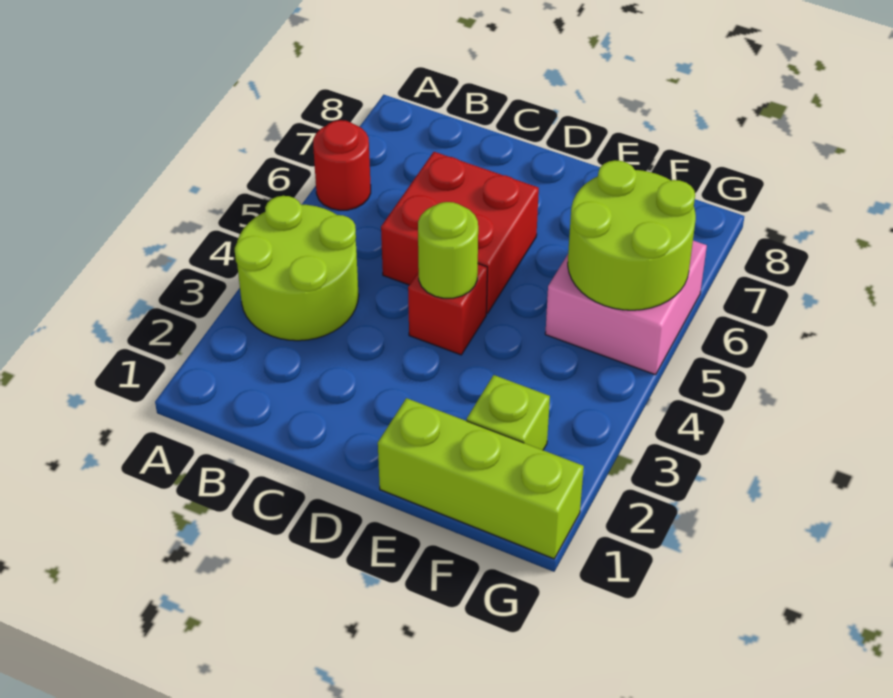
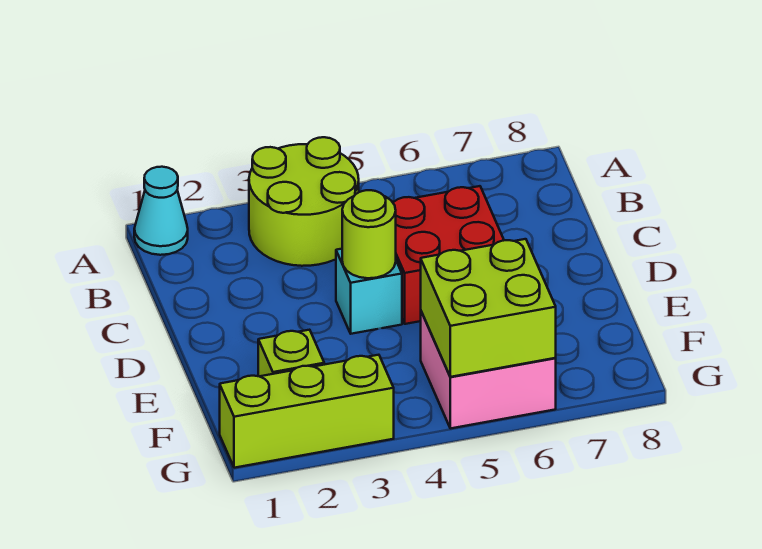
none -> cyan cone A1 level 1
red round brick A6 level 1 -> none
red brick D4 level 1 -> cyan brick D4 level 1
lime brick E1:G1 level 1 -> lime brick G1:G3 level 1
lime round brick F5:G6 level 2 -> lime brick F5:G6 level 2

